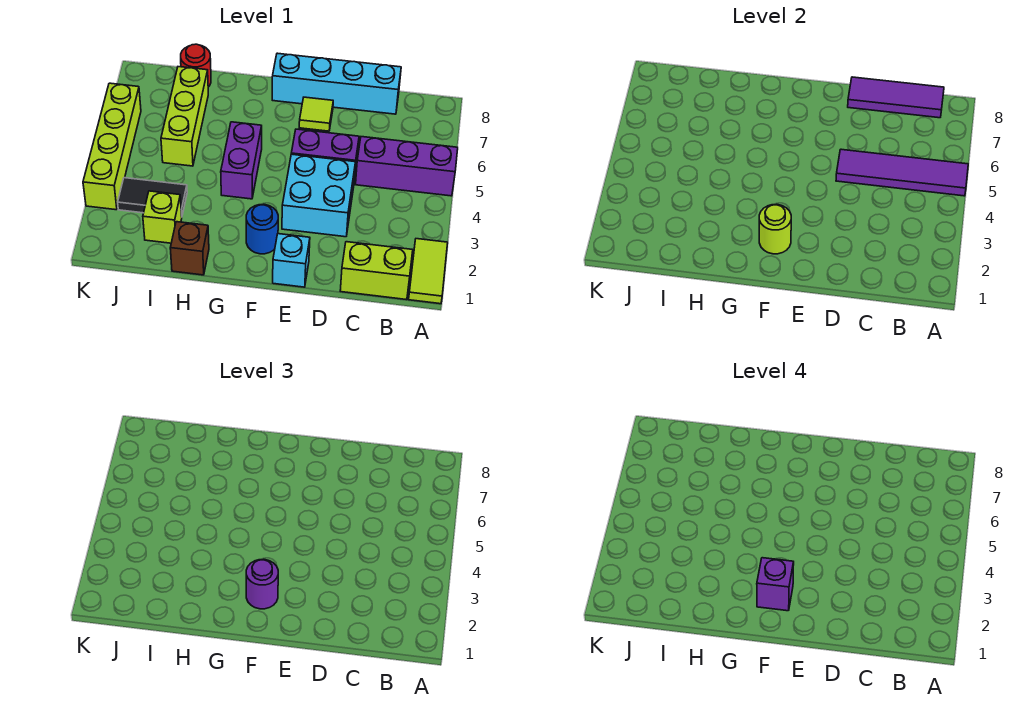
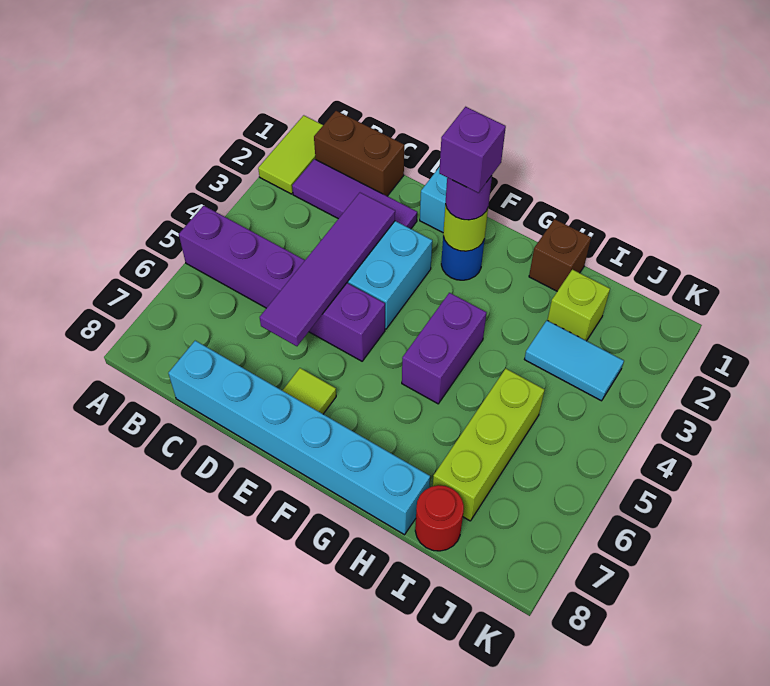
purple tile A5:D5 level 2 -> purple tile D3:D6 level 2
lime brick B1:C1 level 1 -> brown brick B1:C1 level 1
purple tile B8:D8 level 2 -> purple tile B2:D2 level 1
cyan brick C8:F8 level 1 -> cyan brick C8:H8 level 1
black tile I3:J3 level 1 -> cyan tile I3:J3 level 1
lime brick K3:K6 level 1 -> none

